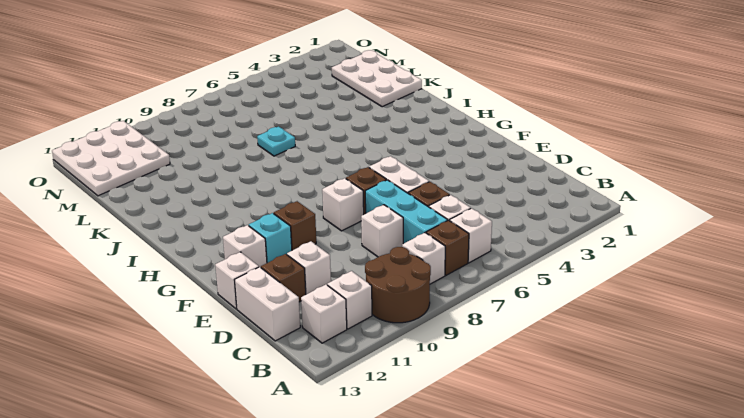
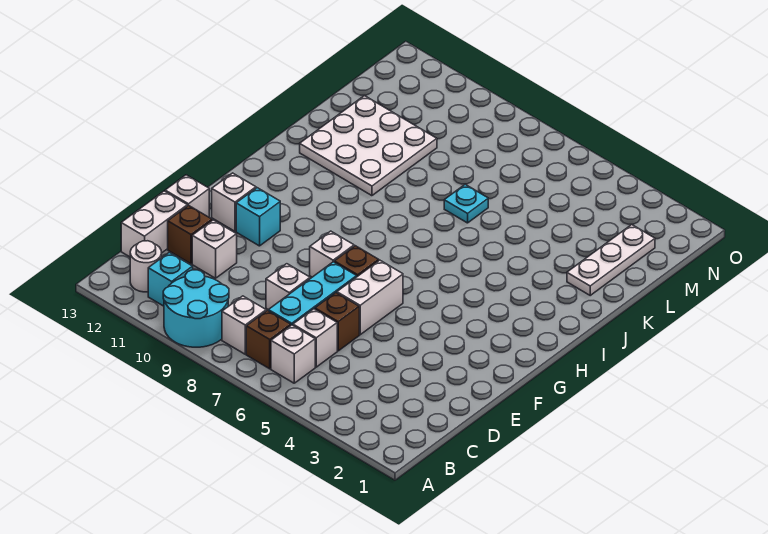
brown round brick A9:B10 level 1 -> cyan round brick A9:B10 level 1
white brick B11 level 1 -> cyan brick B11 level 1
white brick B12 level 1 -> white round brick B12 level 1
brown brick F10 level 1 -> none
white plate K1:M2 level 1 -> white plate K2:M2 level 1
white plate M11:O13 level 1 -> white plate J10:L12 level 1

